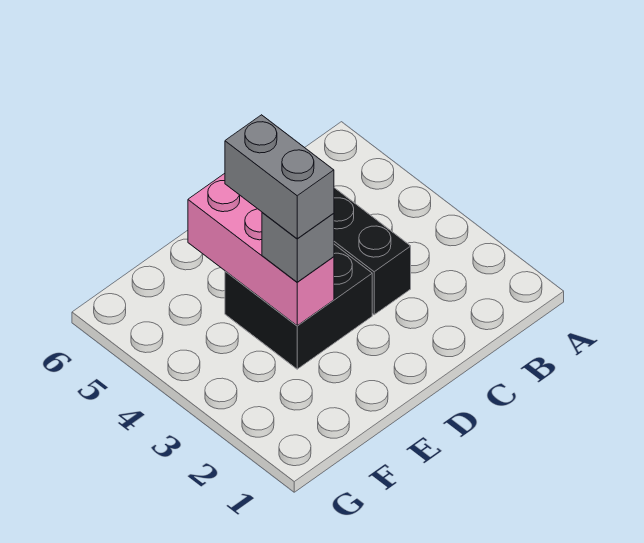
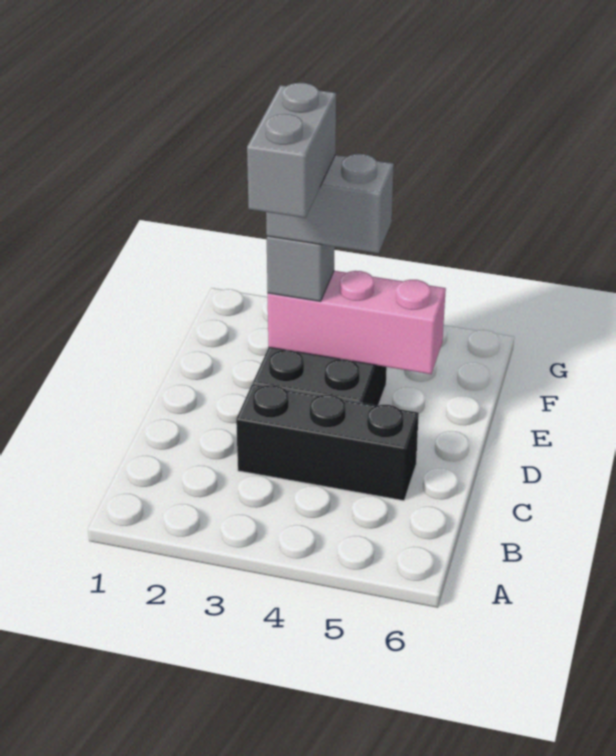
none -> grey brick D3:E3 level 5

